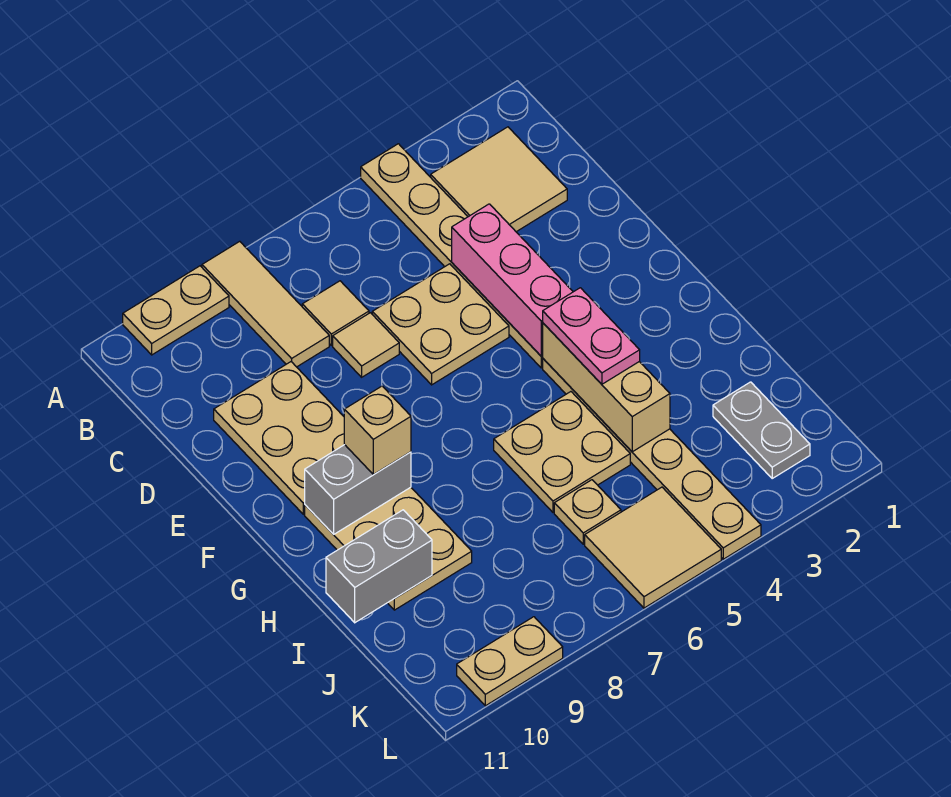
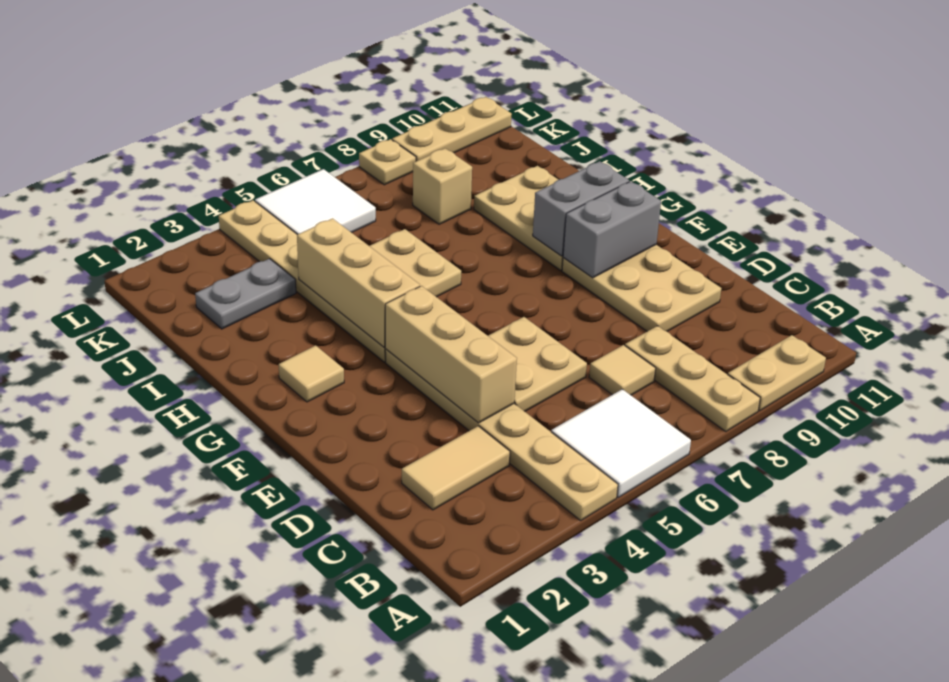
none -> white tile A5:B6 level 1
tan tile A8:C8 level 1 -> tan plate A8:C8 level 1
tan tile B2:C3 level 1 -> tan tile C2:C3 level 1
pink brick D4:F4 level 2 -> tan brick D4:F4 level 2
tan tile D7 level 1 -> tan tile G2 level 1
pink plate G4:H4 level 3 -> none
tan brick G9 level 3 -> tan brick J8 level 1
grey brick I10:I11 level 2 -> grey brick F9:F10 level 2
grey plate J2:K2 level 1 -> grey plate J2:J3 level 1
tan plate J6 level 1 -> tan plate L8 level 1
tan tile K5:L6 level 1 -> white tile K5:L6 level 1
tan plate L9:L10 level 1 -> tan plate L9:L11 level 1

